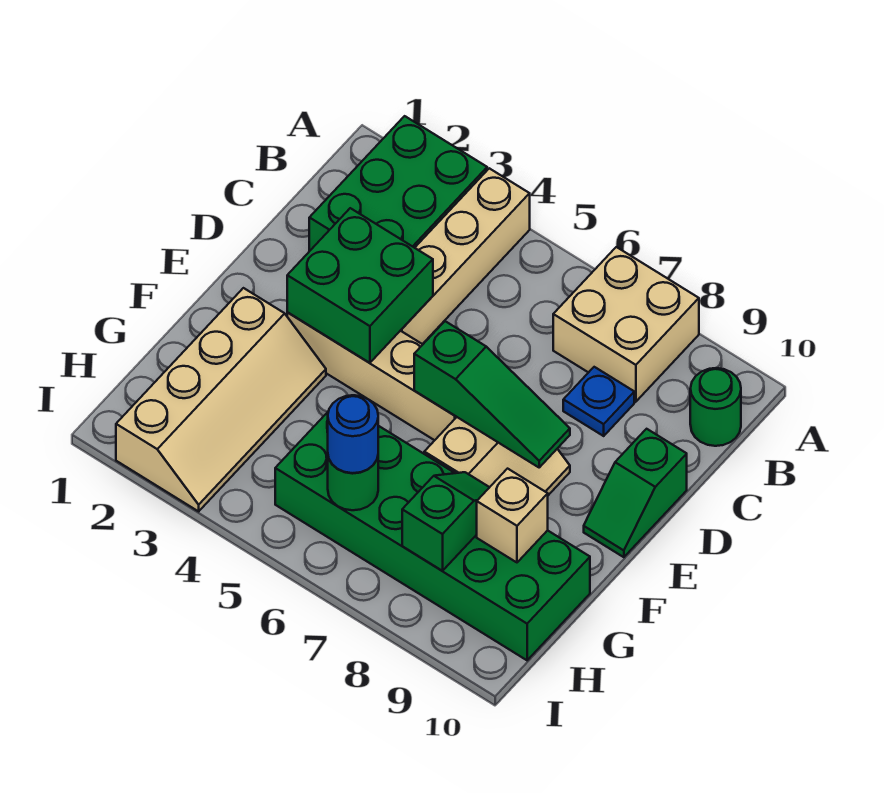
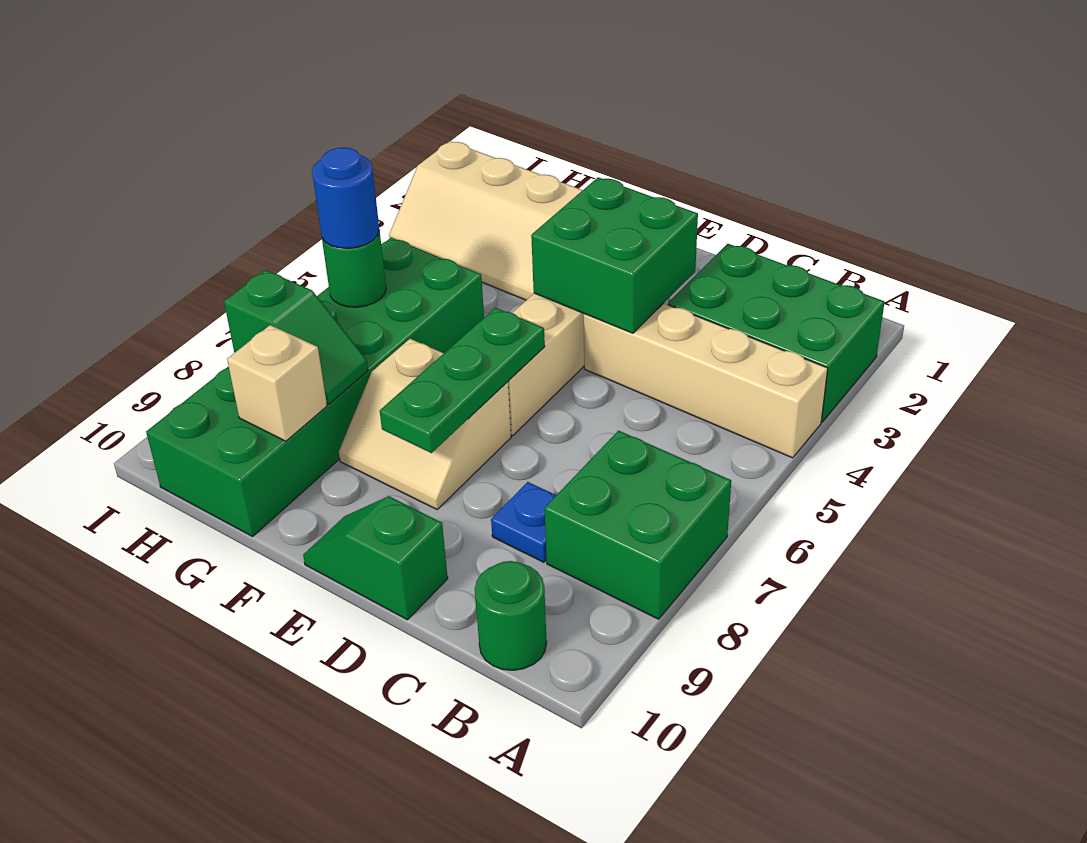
tan brick A7:B8 level 1 -> green brick A7:B8 level 1
green slope E6:E8 level 2 top 6 -> green plate E6:E8 level 2

